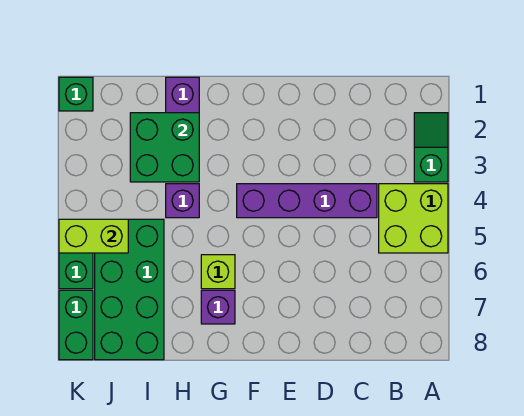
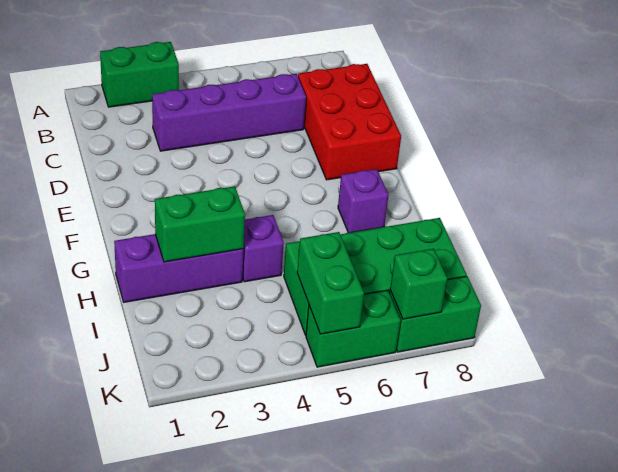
green slope A2:A3 level 1 top 3 -> green brick A2:A3 level 1
lime brick A4:B5 level 1 -> none
purple brick C4:F4 level 1 -> purple brick C3:C6 level 1
none -> red brick C7:E8 level 1
lime brick G6 level 1 -> none
green brick H2:I3 level 2 -> green brick H2:H3 level 2
lime brick J5:K5 level 2 -> green brick J5:K5 level 2
green brick K1 level 1 -> green brick K7 level 2

